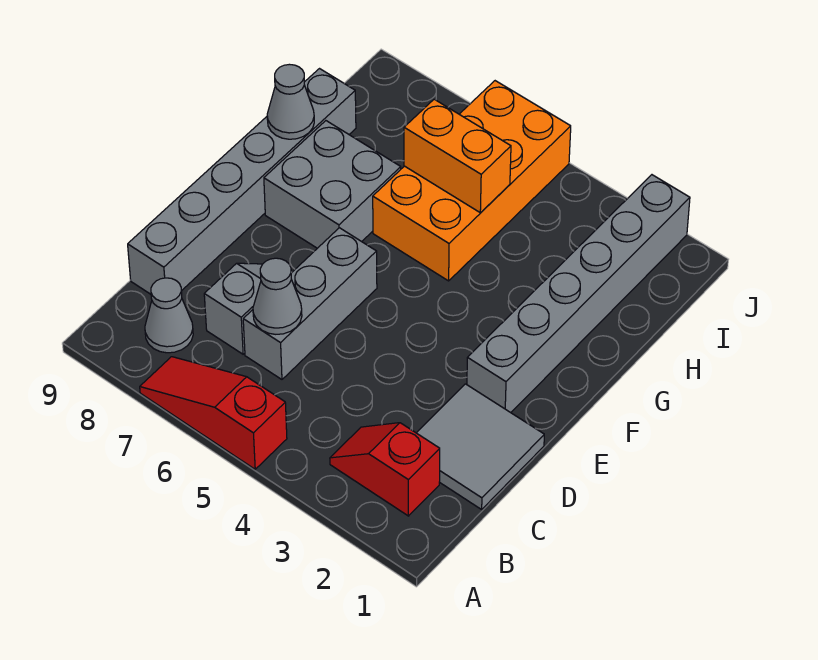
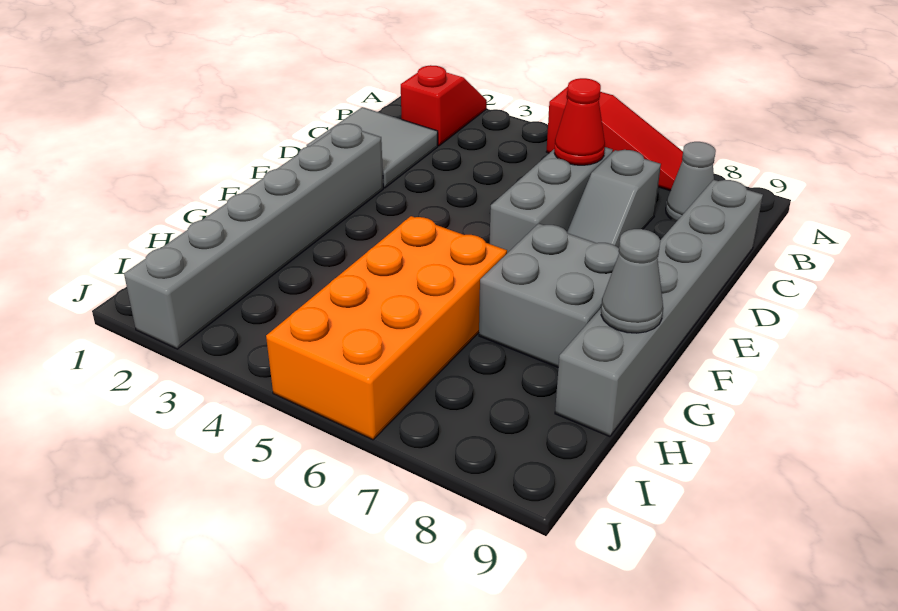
red slope B2:B3 level 1 top 2 -> red slope A2:B2 level 1 top B
grey cone C6 level 2 -> red cone C6 level 2
orange brick H5:H6 level 2 -> none

